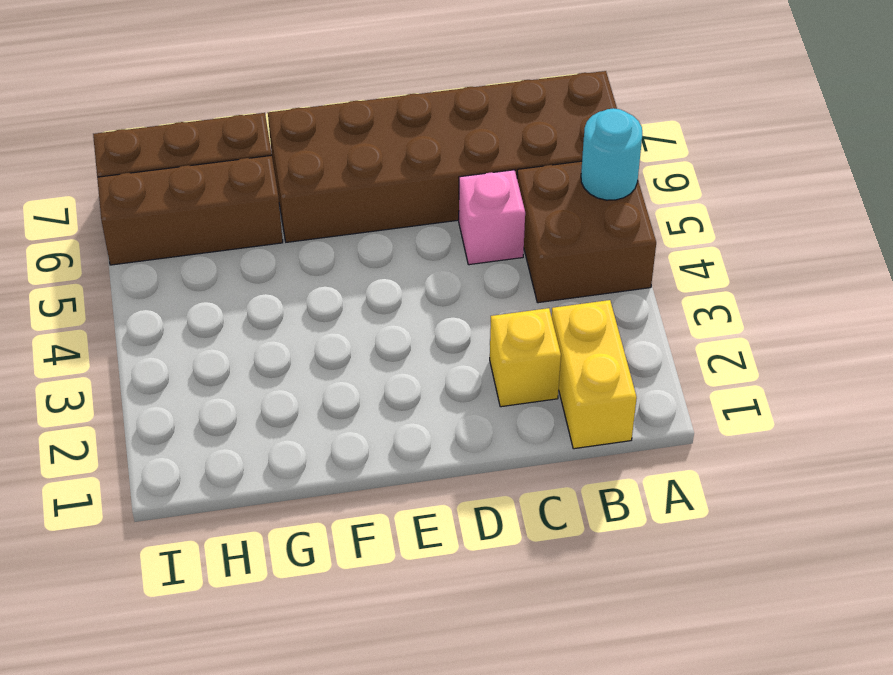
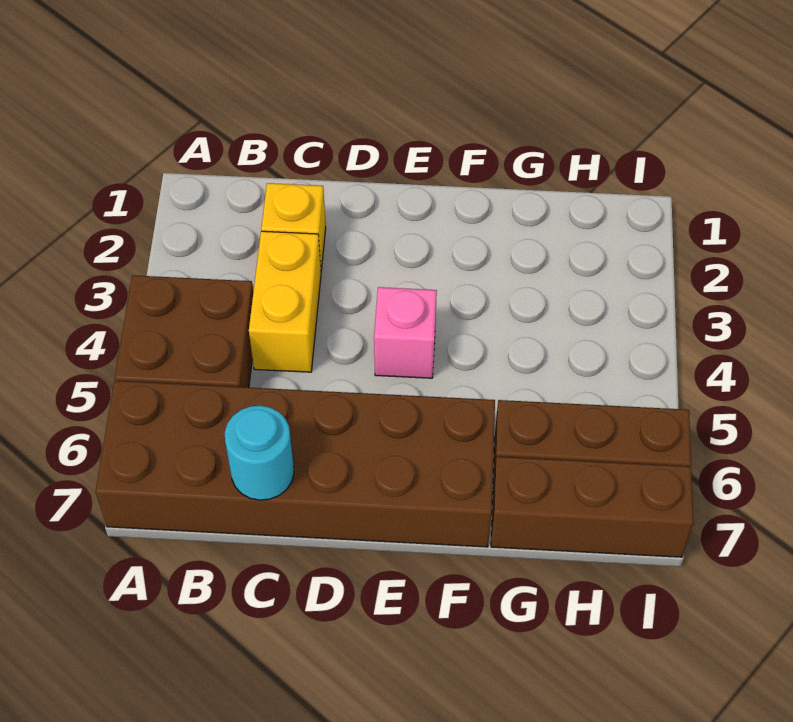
cyan round brick A5 level 2 -> cyan round brick C7 level 2
yellow brick B1:B2 level 1 -> yellow brick C3:C4 level 1
pink brick C5 level 1 -> pink brick E4 level 1

